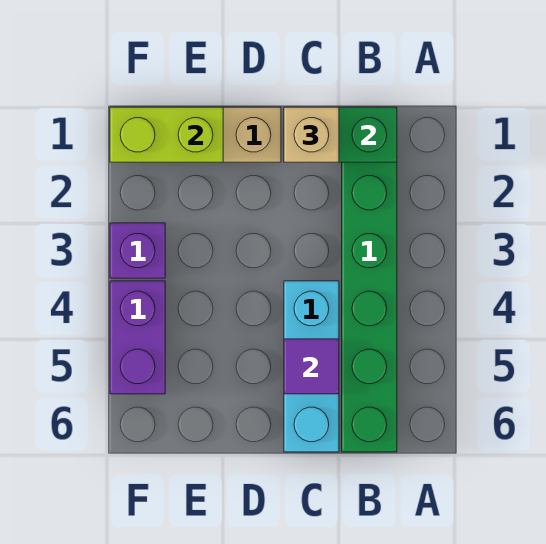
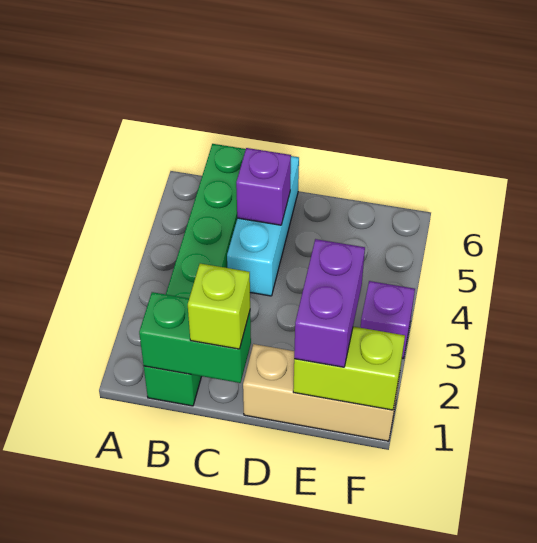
tan brick C1 level 3 -> lime brick C1 level 3
purple tile C5 level 2 -> purple brick C5 level 2
purple brick F4:F5 level 1 -> purple brick E1:E2 level 3

